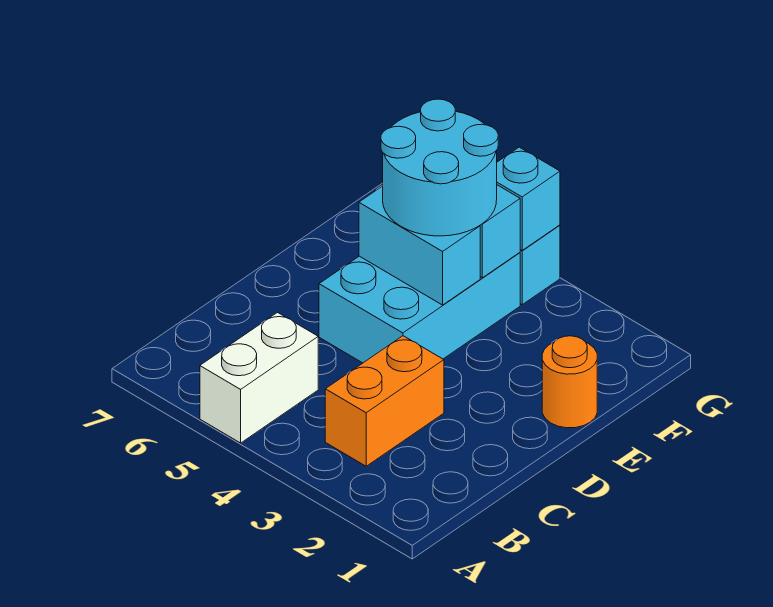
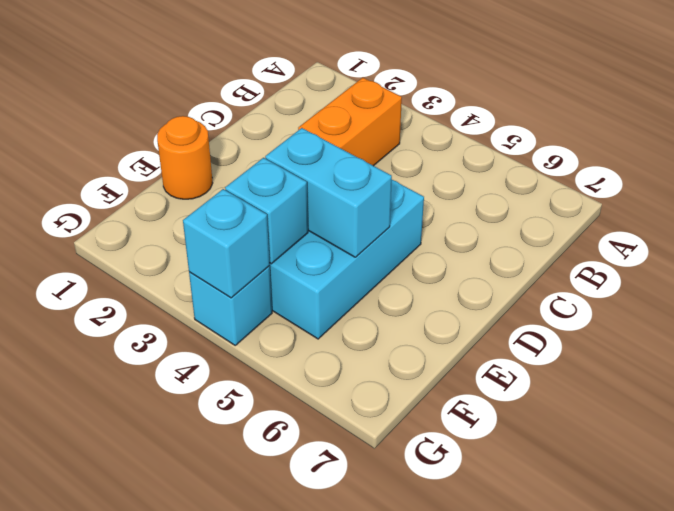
white brick A5:B5 level 1 -> none
cyan round brick E4:F5 level 3 -> none

